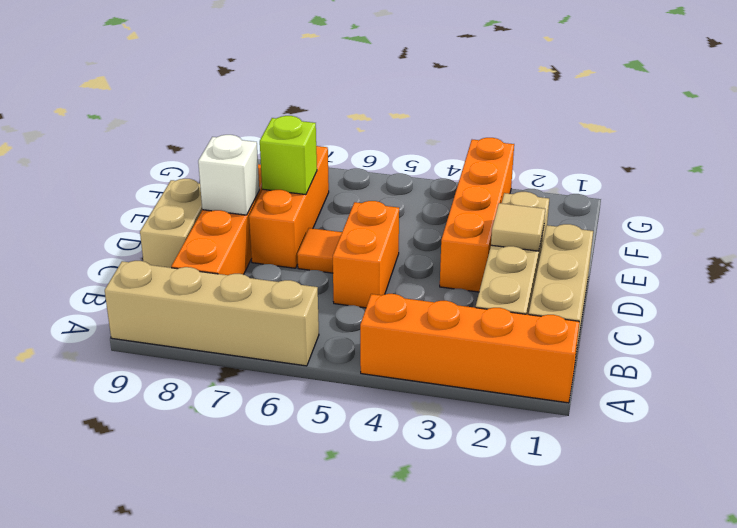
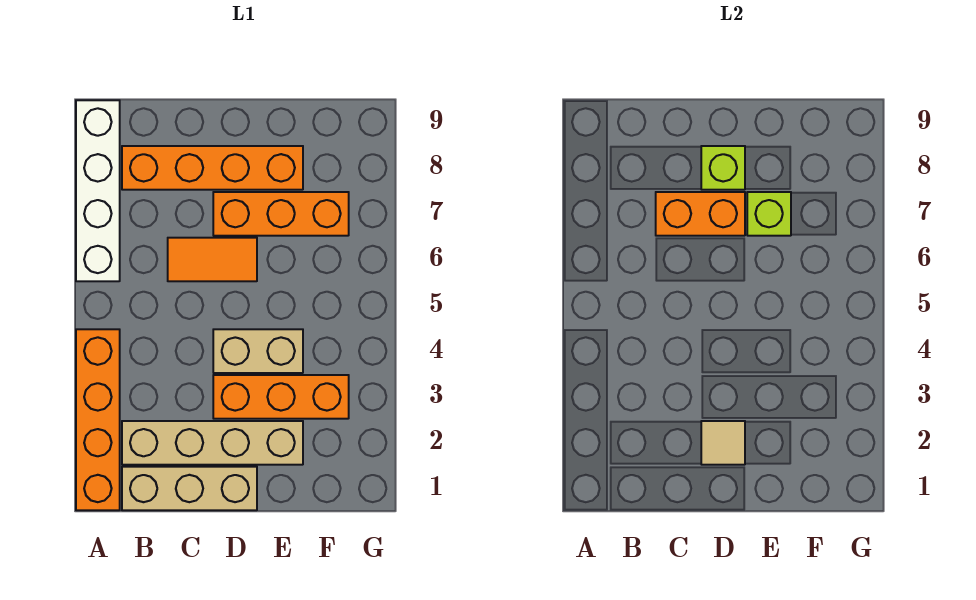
tan brick A6:A9 level 1 -> white brick A6:A9 level 1
orange brick C5:D5 level 1 -> orange brick C7:D7 level 2
tan brick C9:D9 level 1 -> tan brick D4:E4 level 1
orange brick D3:G3 level 1 -> orange brick D3:F3 level 1
orange tile D6 level 1 -> orange tile C6:D6 level 1
white brick D8 level 2 -> lime brick D8 level 2

